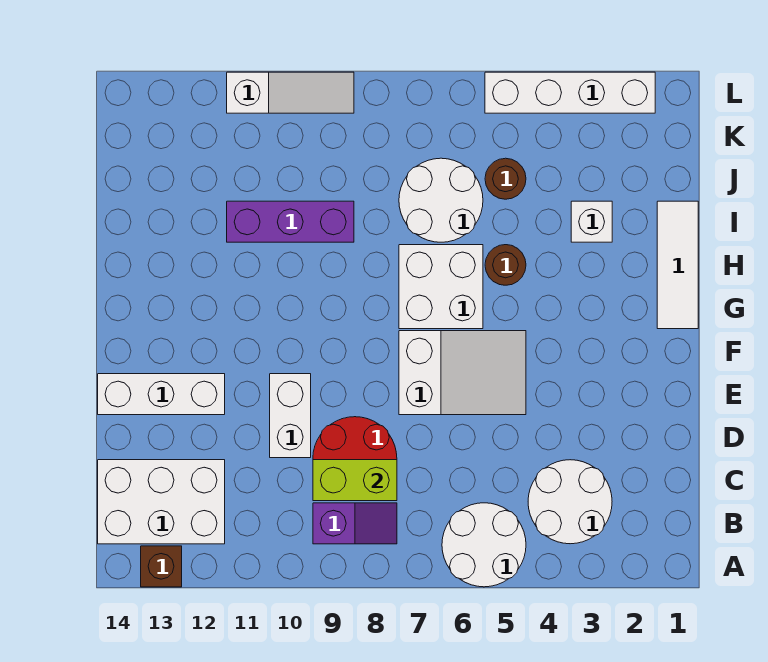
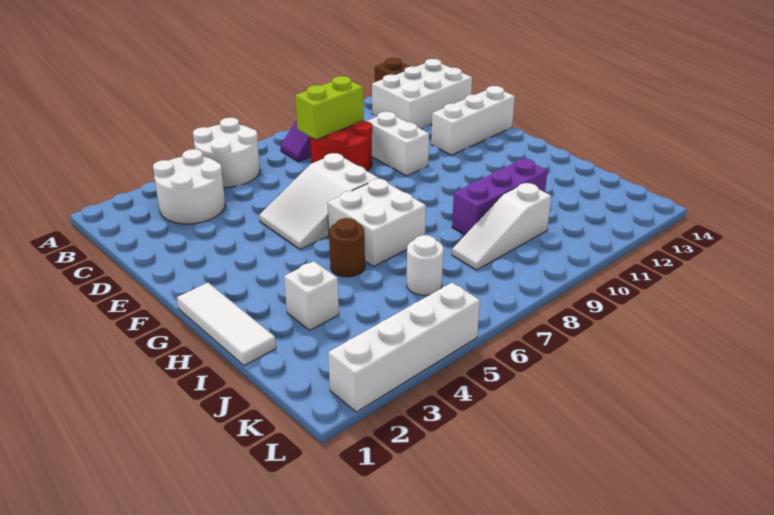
white round brick I6:J7 level 1 -> white round brick J6 level 1
brown round brick J5 level 1 -> none
white slope L9:L11 level 1 top 11 -> white slope J8:J10 level 1 top 10

